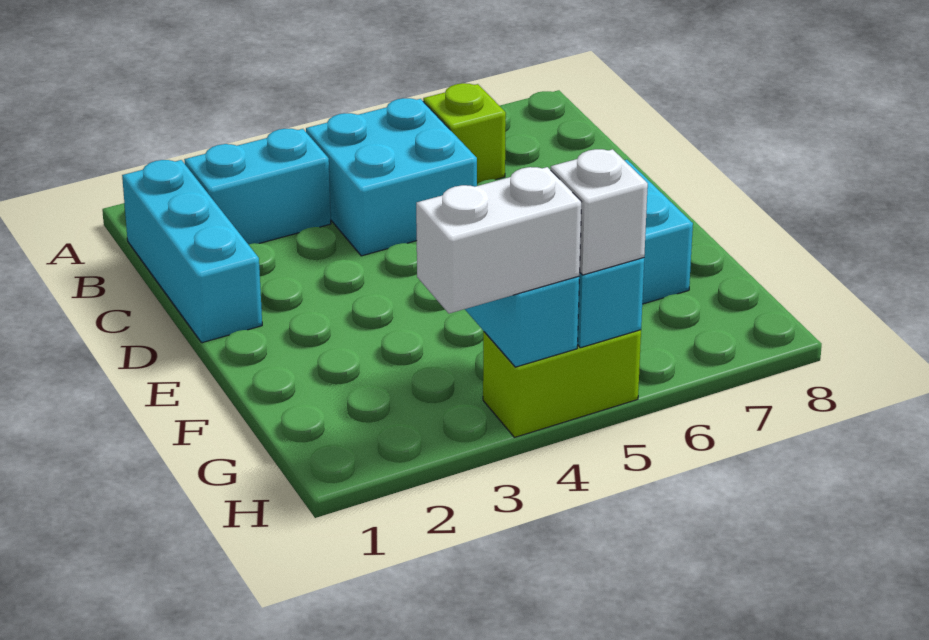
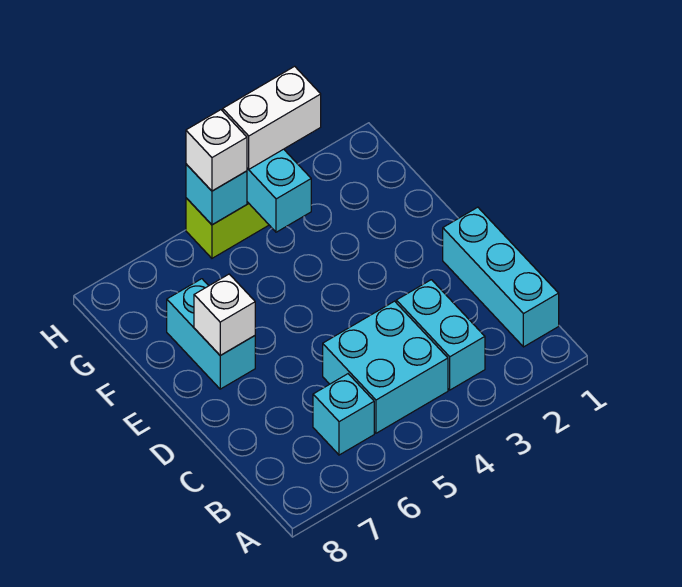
cyan brick B2:B3 level 1 -> cyan brick B3:C3 level 1
lime brick B6 level 1 -> cyan brick B6 level 1
none -> white brick E7 level 2

